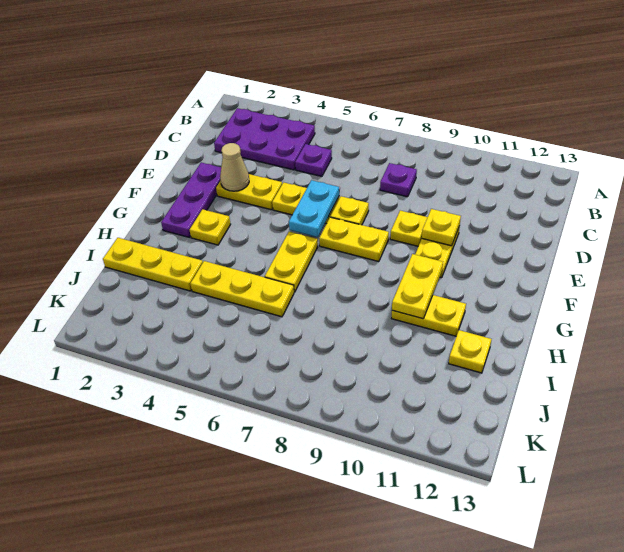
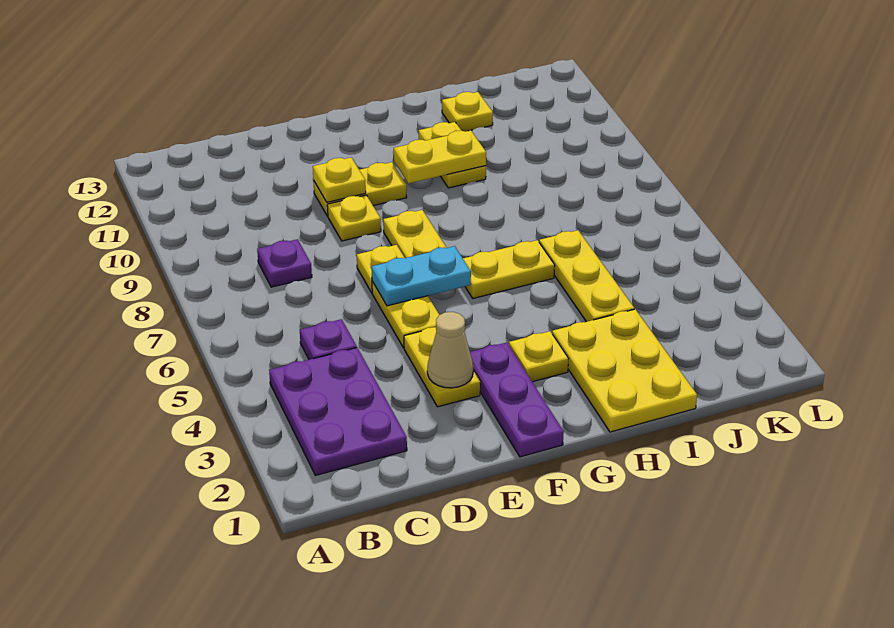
purple plate E2:G2 level 1 -> purple plate F1:F3 level 1
yellow plate I1:I3 level 1 -> yellow plate H1:I3 level 1

